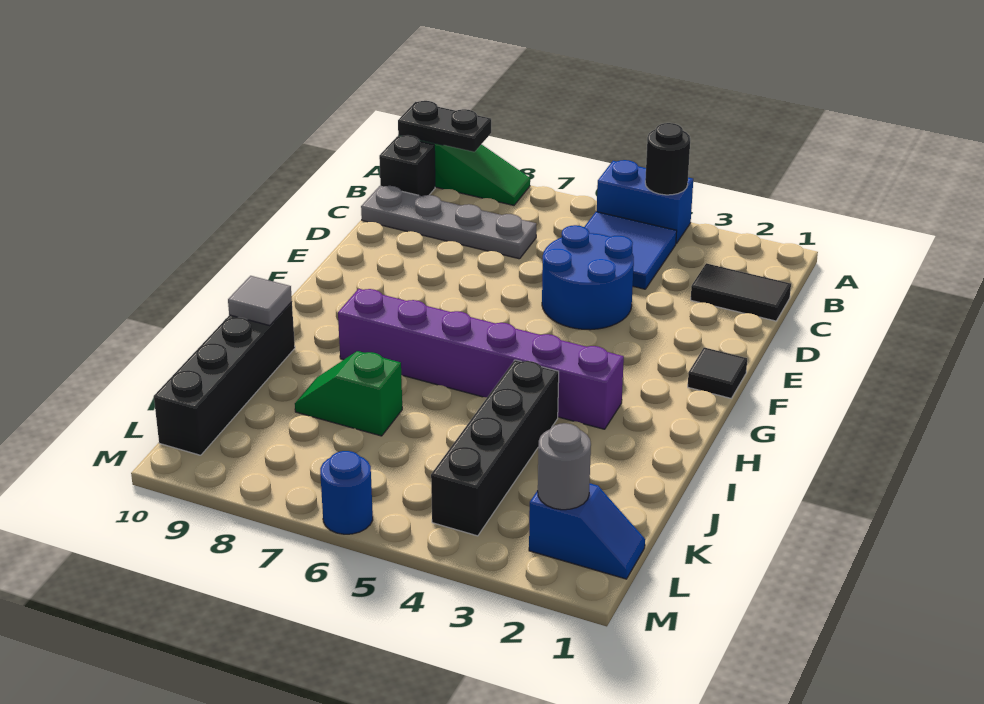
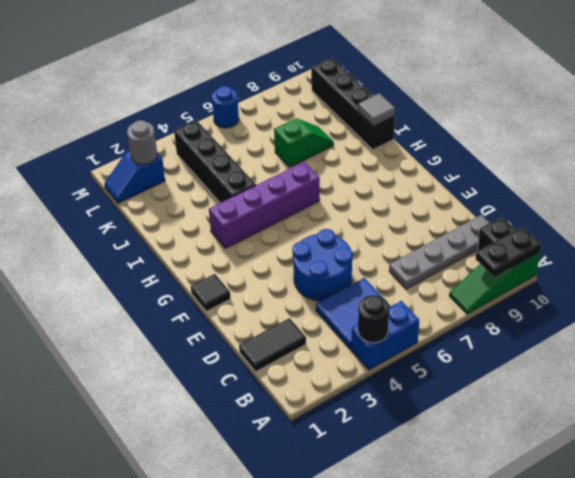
purple brick H3:H8 level 1 -> purple brick H3:H6 level 1

